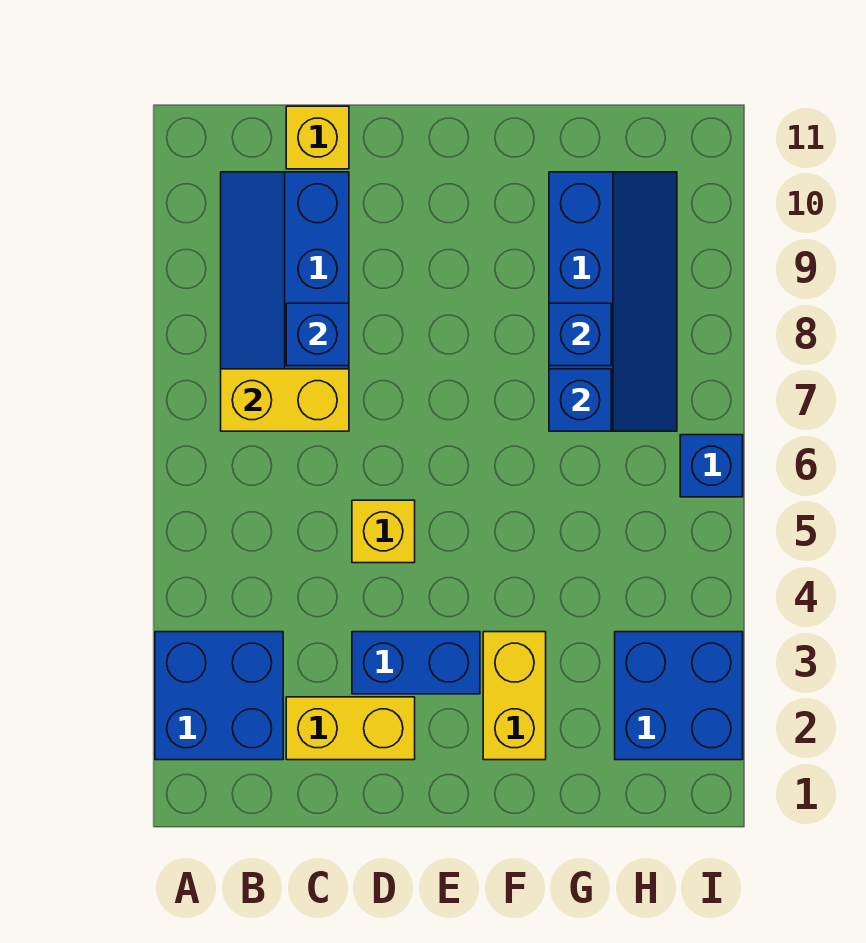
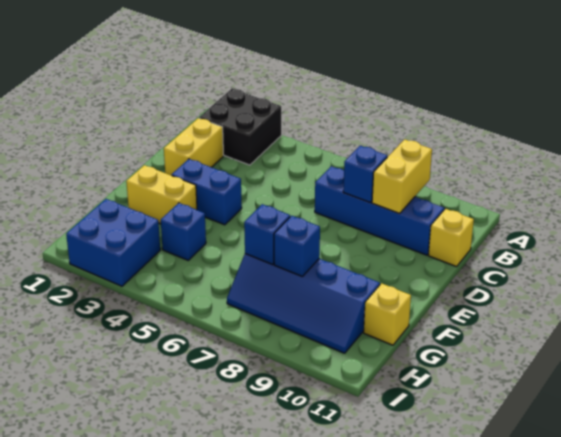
blue brick A2:B3 level 1 -> black brick A2:B3 level 1
yellow brick B7:C7 level 2 -> yellow brick B9:C9 level 2
blue brick D3:E3 level 1 -> blue brick E3:E4 level 1
yellow brick D5 level 1 -> yellow brick G11 level 1
blue brick I6 level 1 -> blue brick G4 level 1

